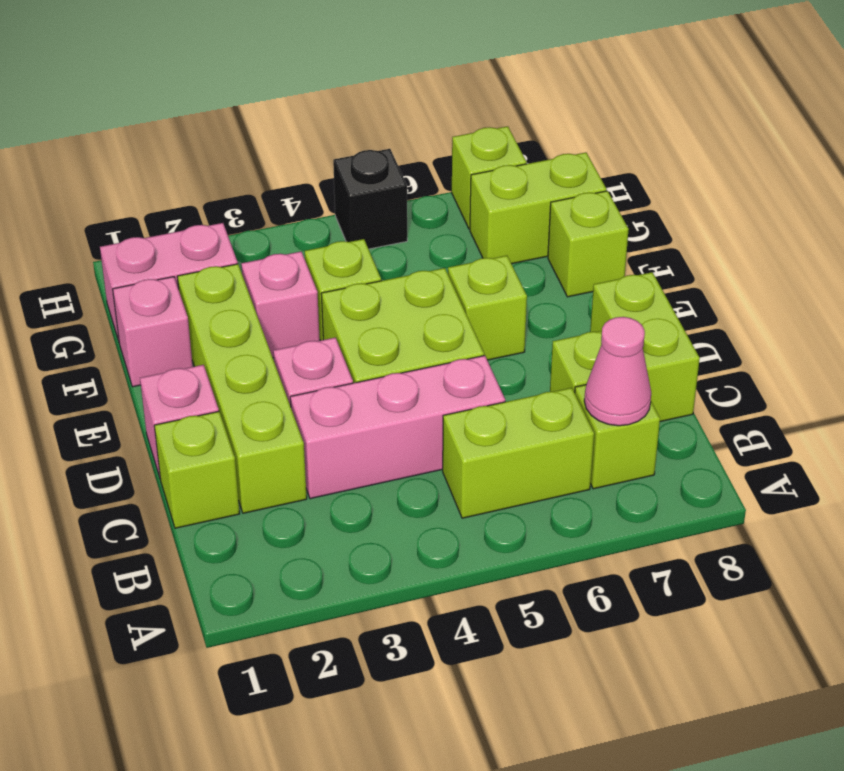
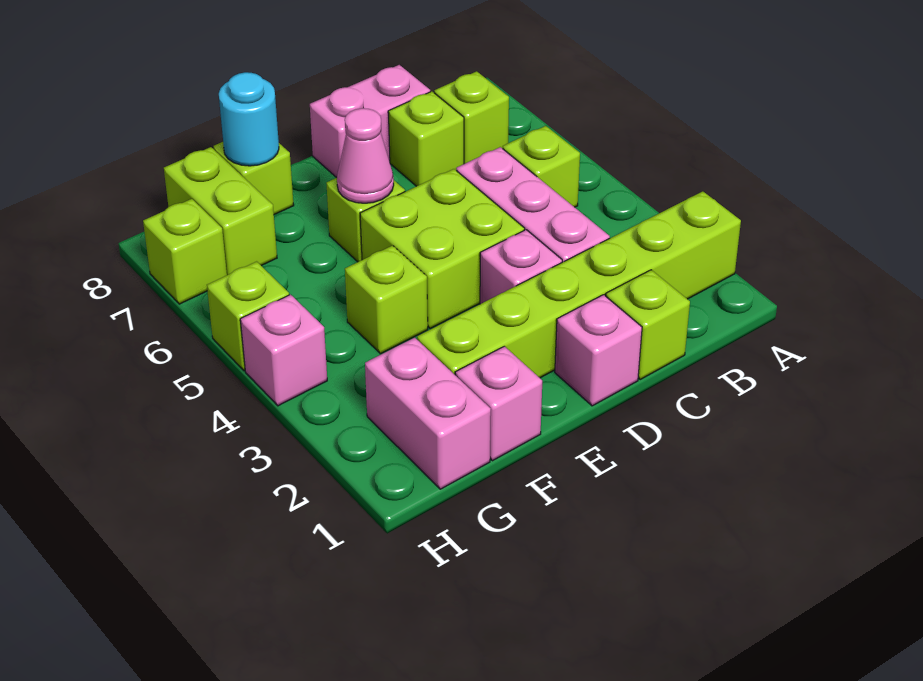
lime brick B5:B6 level 1 -> lime brick B5 level 1
pink cone B7 level 2 -> pink cone E6 level 2
lime brick C2:F2 level 1 -> lime brick A2:F2 level 1
lime brick C8:D8 level 1 -> pink brick C8:D8 level 1
pink brick F3 level 1 -> pink brick H4 level 1
none -> cyan round brick F8 level 2
black brick H5 level 1 -> lime brick H5 level 1

